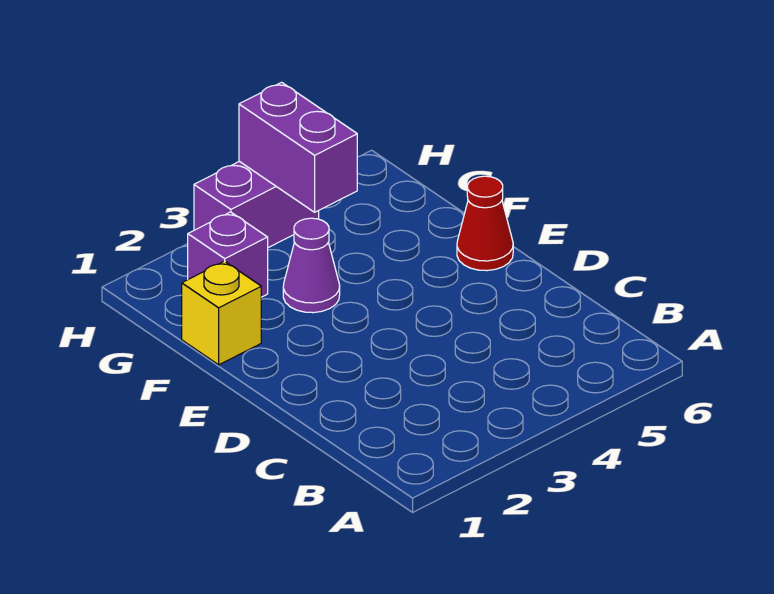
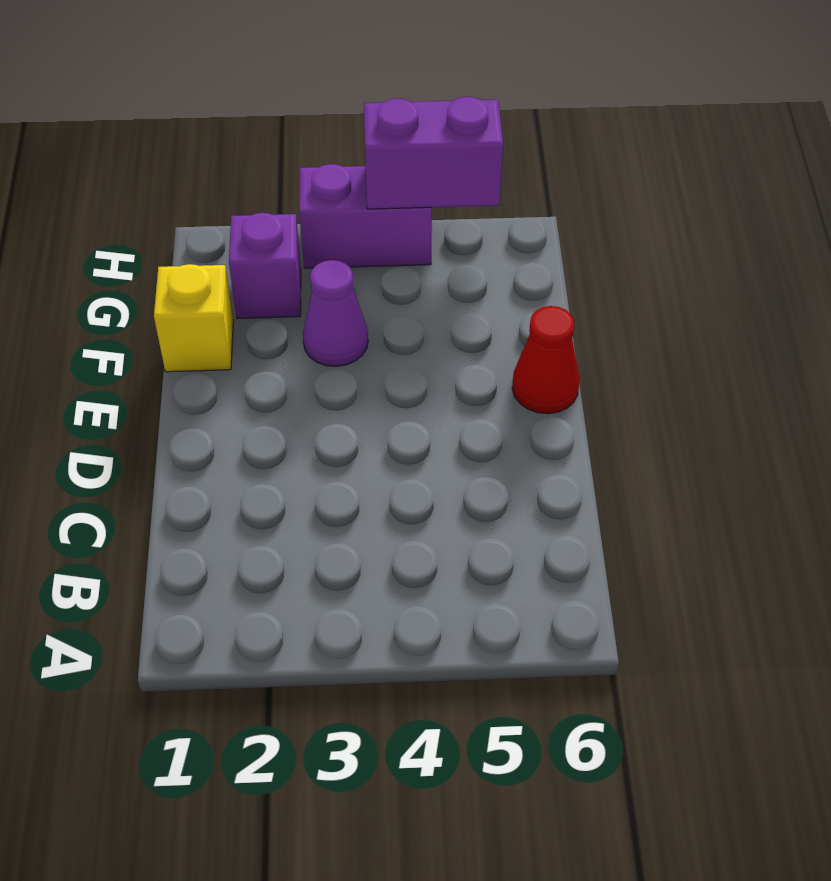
purple brick G4:H4 level 2 -> purple brick H4:H5 level 2

